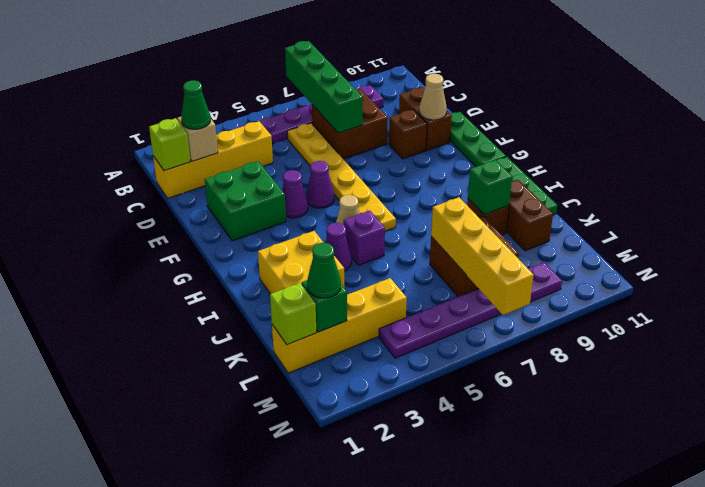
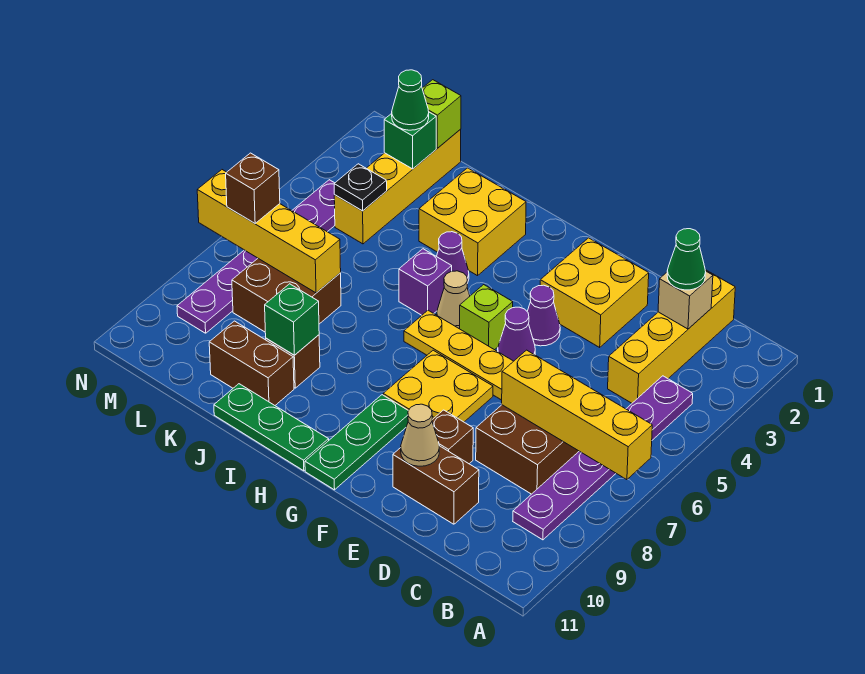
green brick A7:D7 level 2 -> yellow brick A7:D7 level 2
lime brick C1 level 2 -> lime brick G5 level 1
green brick E2:F3 level 1 -> yellow brick E2:F3 level 1
green plate E11:G11 level 1 -> green plate G9:G11 level 1
none -> yellow plate F7:G8 level 1
none -> black plate L4 level 2
none -> brown brick M7 level 3

